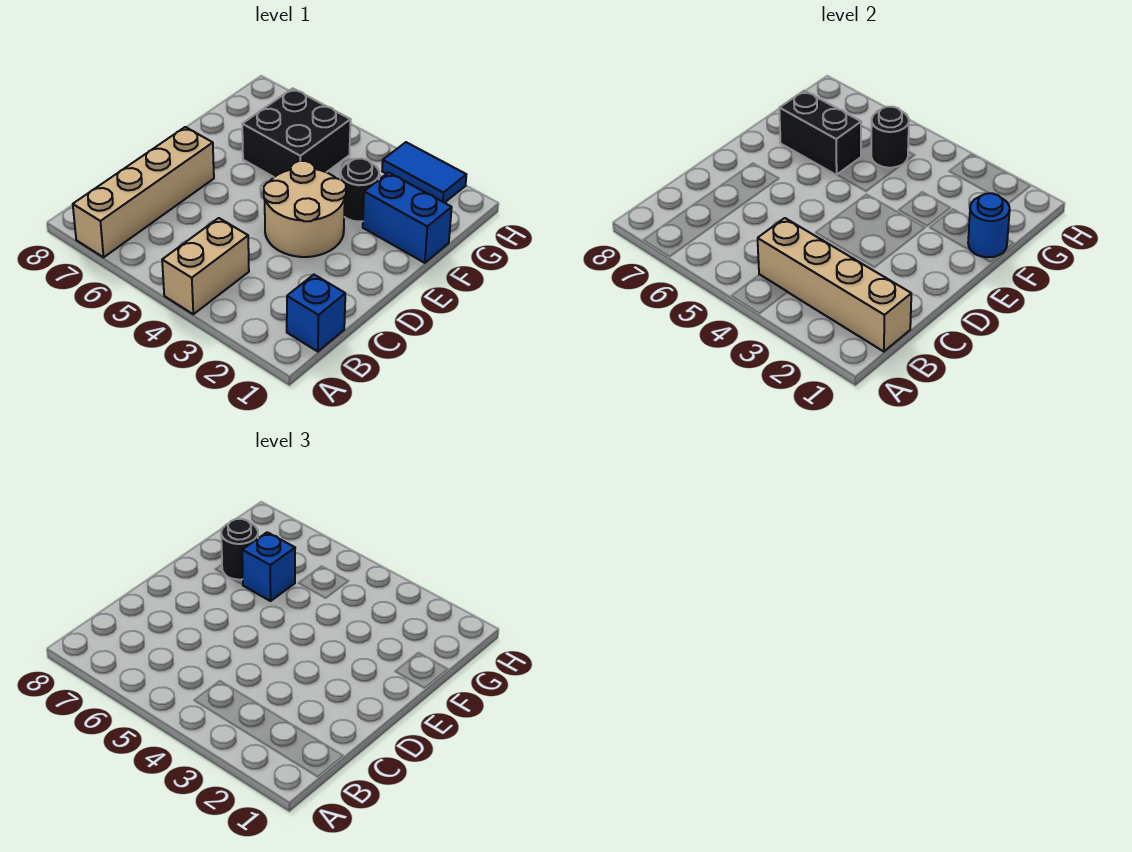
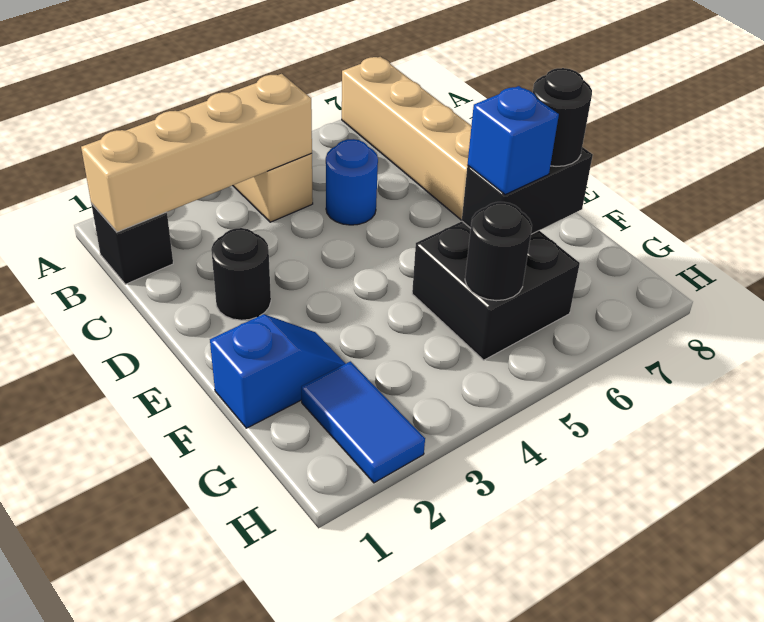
blue brick B1 level 1 -> black brick B1 level 1
tan round brick D3:E4 level 1 -> none
blue brick F1:F2 level 1 -> blue slope F1:F2 level 1 top 1
blue round brick F1 level 2 -> blue round brick C5 level 1
black round brick F3 level 1 -> black round brick D2 level 1
blue tile H2:H3 level 1 -> blue tile G2:H2 level 1

